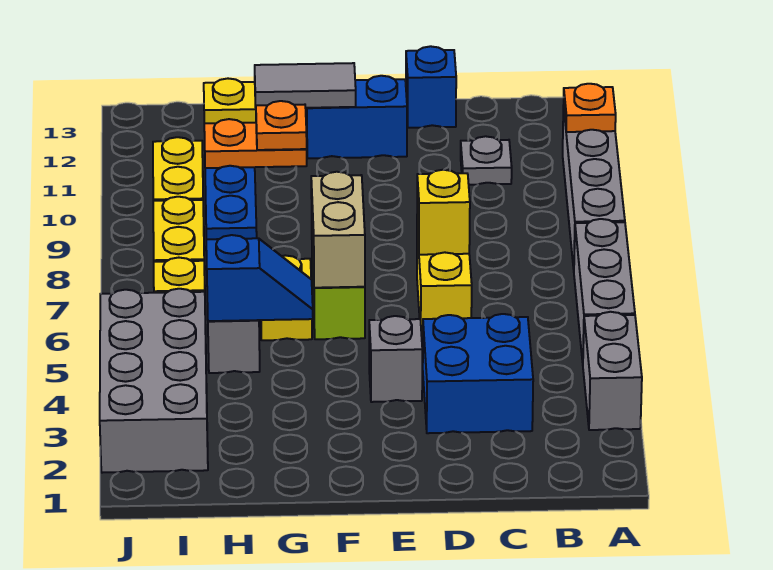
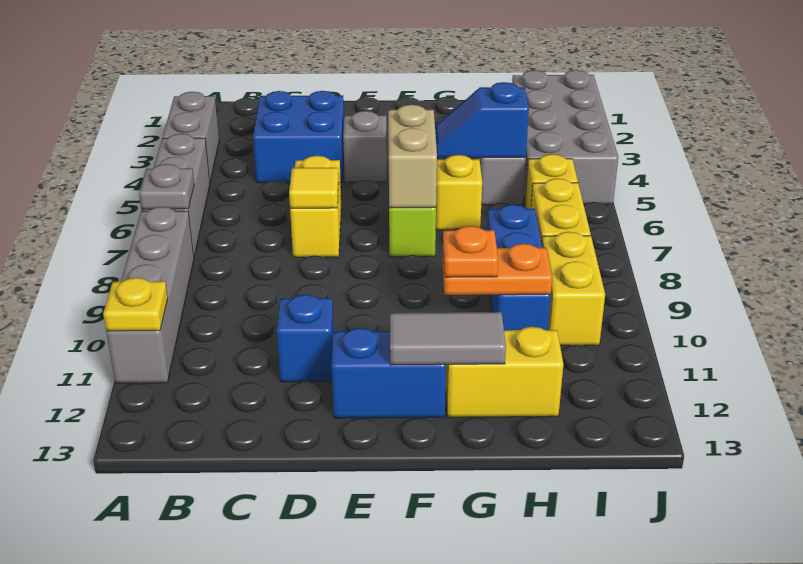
orange plate A11 level 2 -> yellow plate A11 level 2
grey plate C11 level 1 -> grey plate A7 level 2
yellow brick D7 level 2 -> yellow tile D7 level 2
blue brick D13 level 1 -> blue brick D11 level 1

